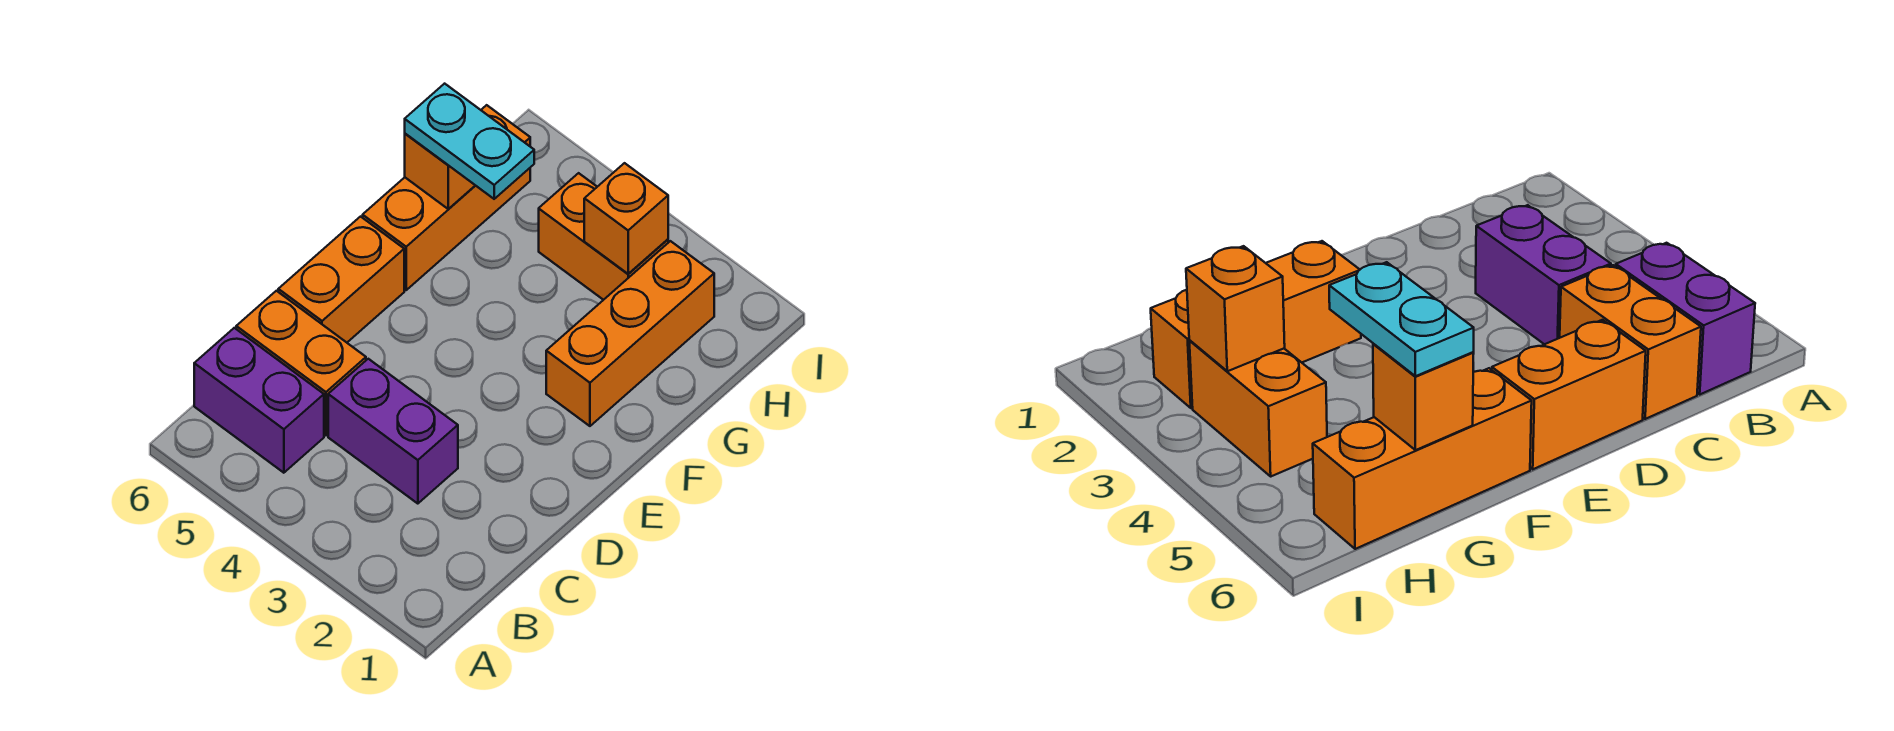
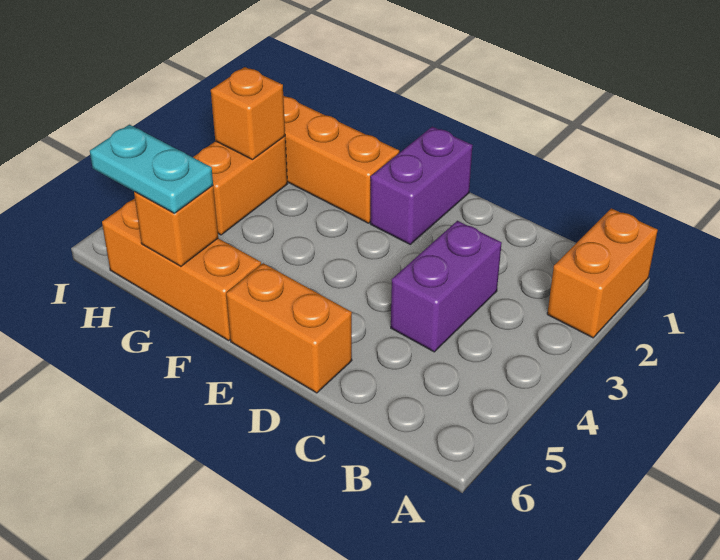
purple brick B5:B6 level 1 -> purple brick E1:E2 level 1
orange brick C5:C6 level 1 -> orange brick A1:A2 level 1
cyan plate G5:G6 level 3 -> cyan plate G6:H6 level 3

